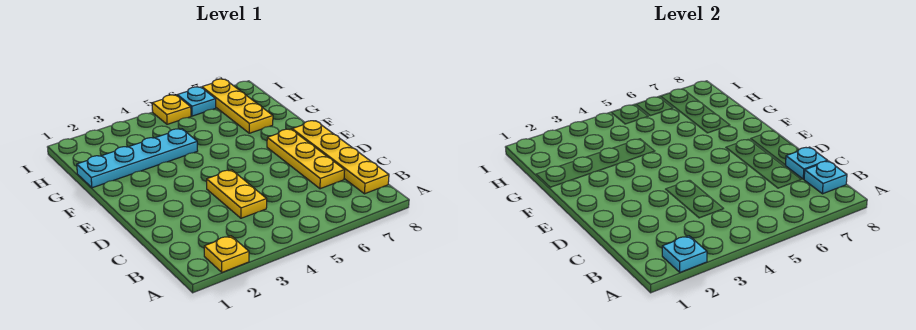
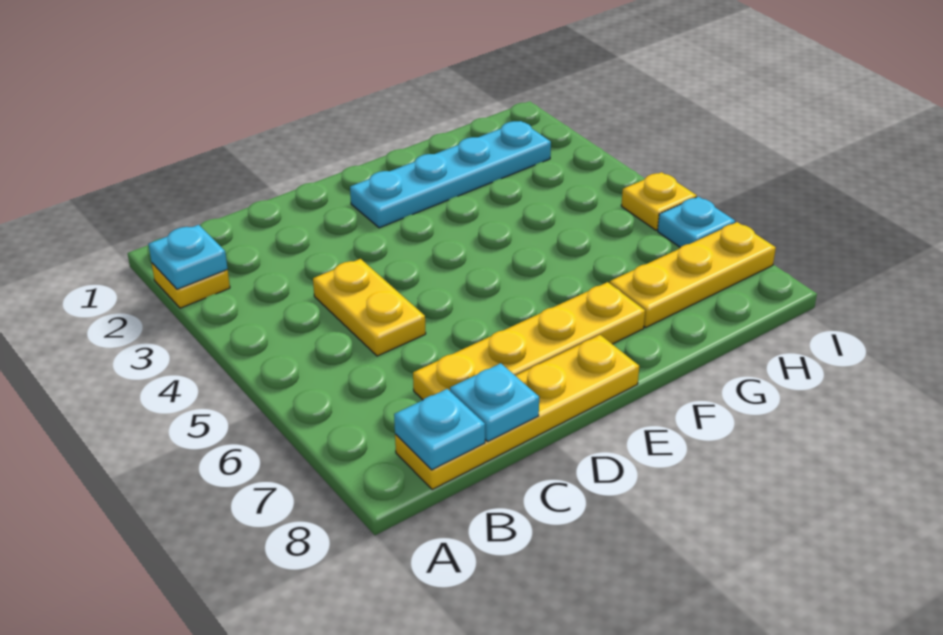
yellow plate C4:D4 level 1 -> yellow plate C4:C5 level 1
yellow plate C7:E7 level 1 -> yellow plate C7:F7 level 1
cyan plate G1:G4 level 1 -> cyan plate E2:H2 level 1

